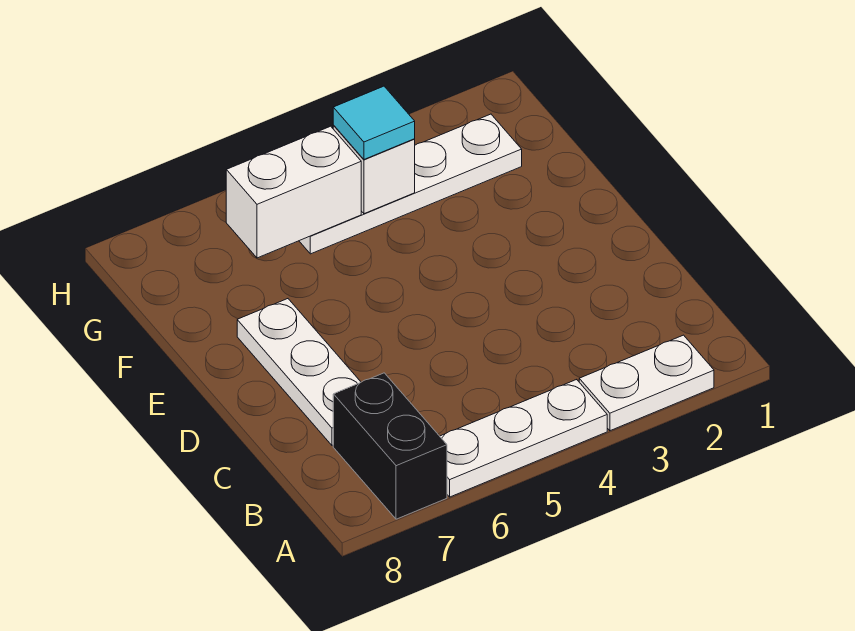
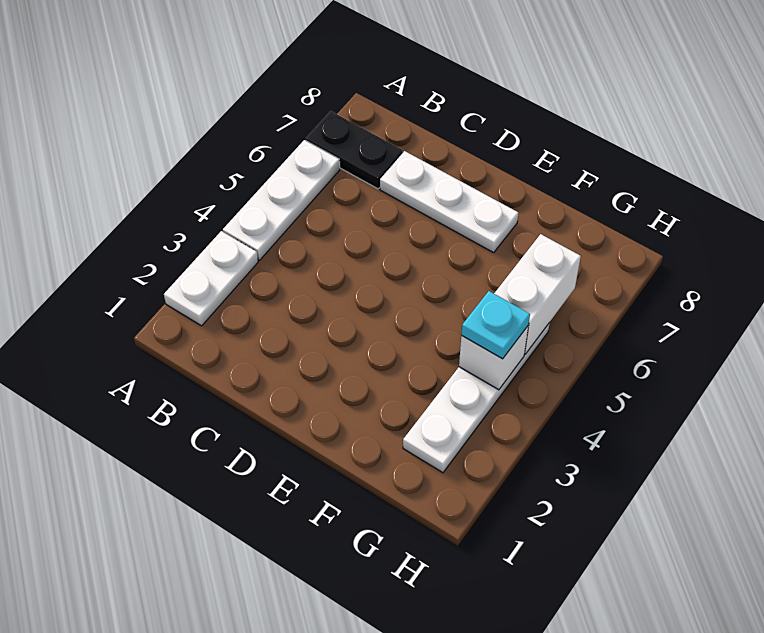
black brick A7:B7 level 1 -> black plate A7:B7 level 1
cyan tile G4 level 3 -> cyan plate G4 level 3

